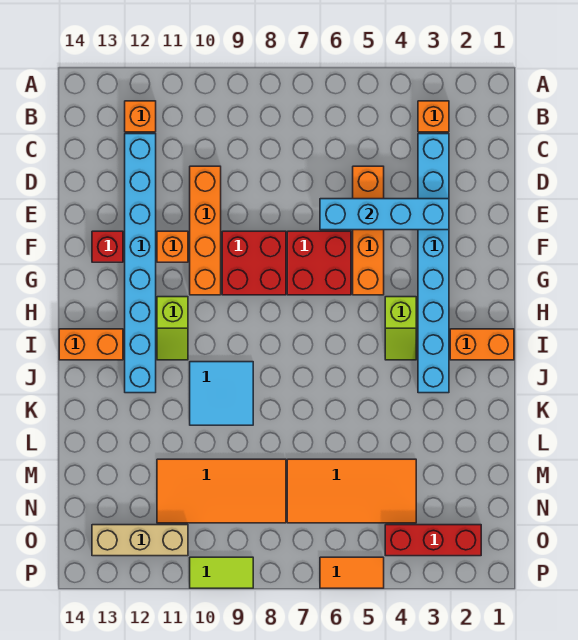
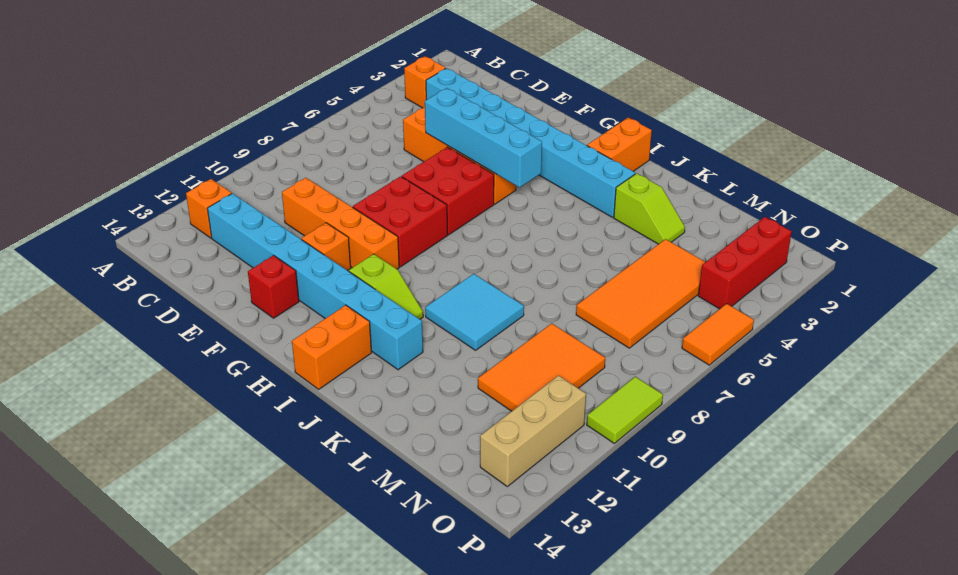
cyan brick E3:E6 level 2 -> cyan brick E5:H5 level 2
lime slope H4:I4 level 1 top H -> lime slope K3:L3 level 1 top K
orange tile M8:N11 level 1 -> orange tile M9:N11 level 1

